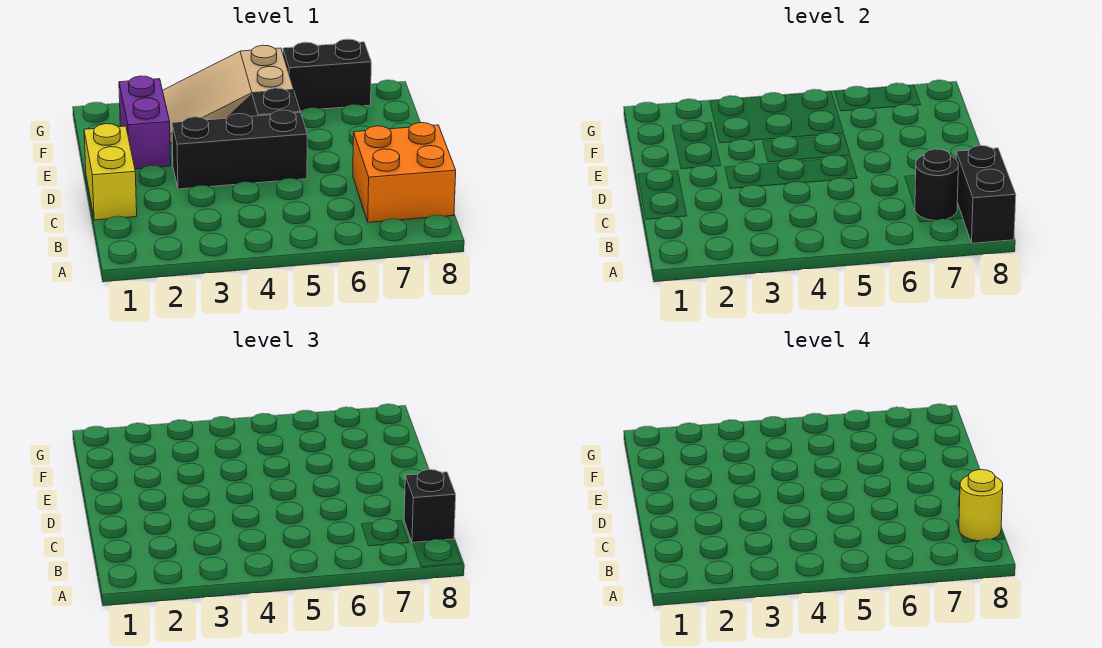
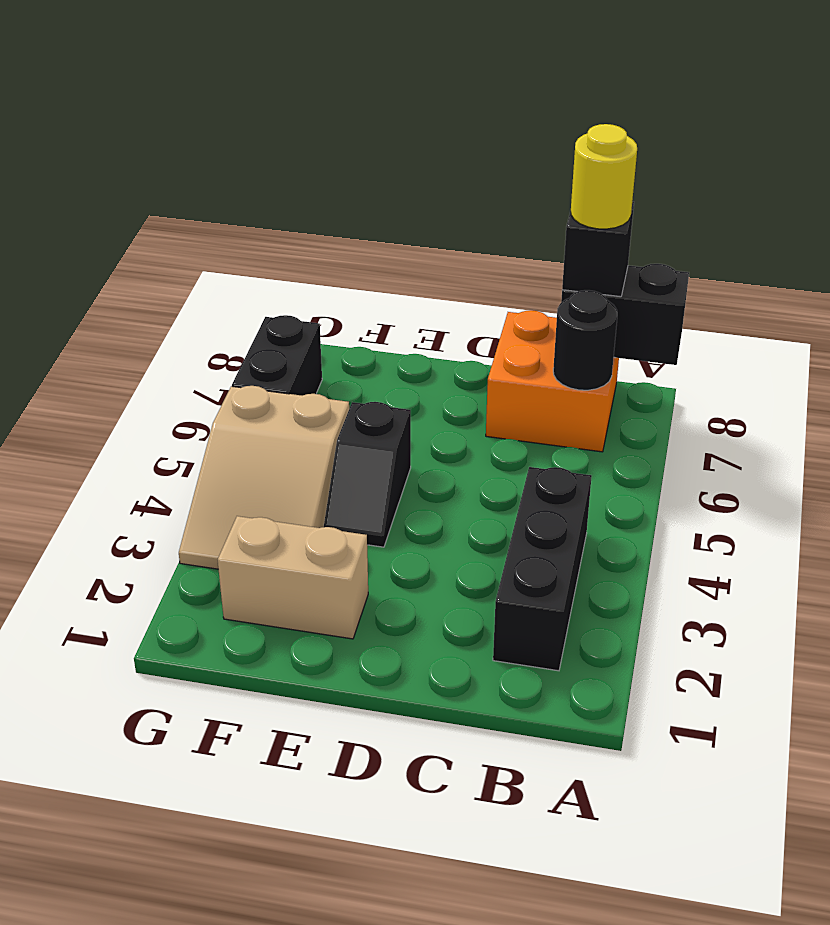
yellow brick C1:D1 level 1 -> none
black brick D3:D5 level 1 -> black brick B2:B4 level 1
purple brick E2:F2 level 1 -> tan brick E2:F2 level 1

